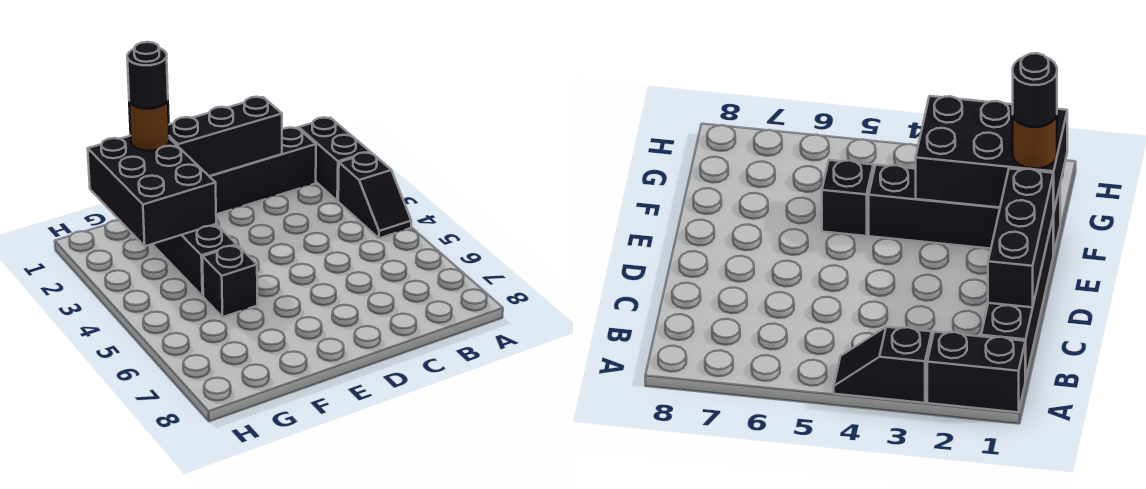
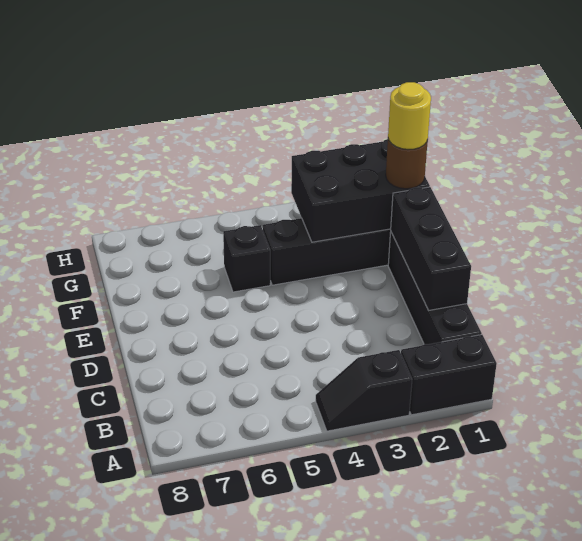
black round brick F1 level 4 -> yellow round brick F1 level 4

